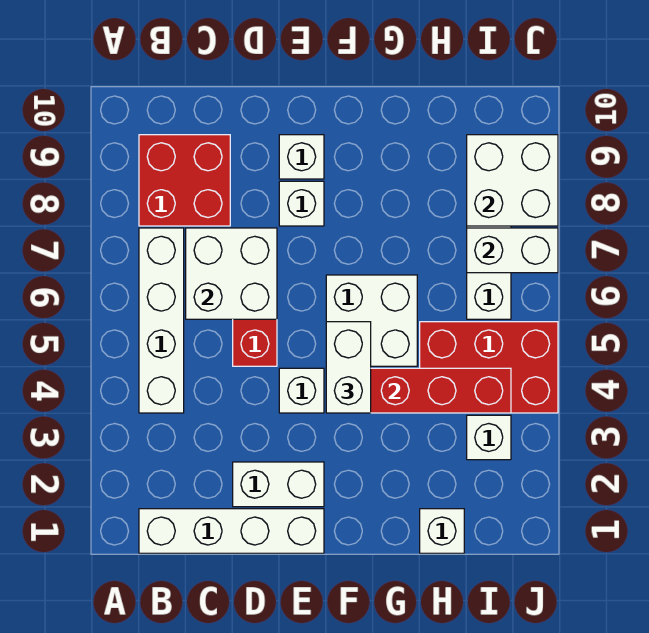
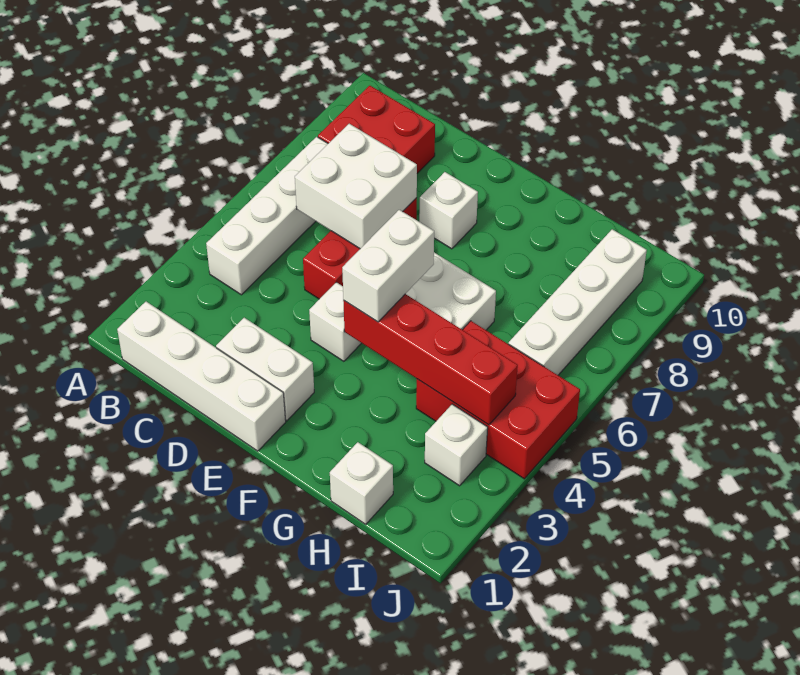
white brick E9 level 1 -> none
white brick I7:J7 level 2 -> none
white brick I8:J9 level 2 -> none

